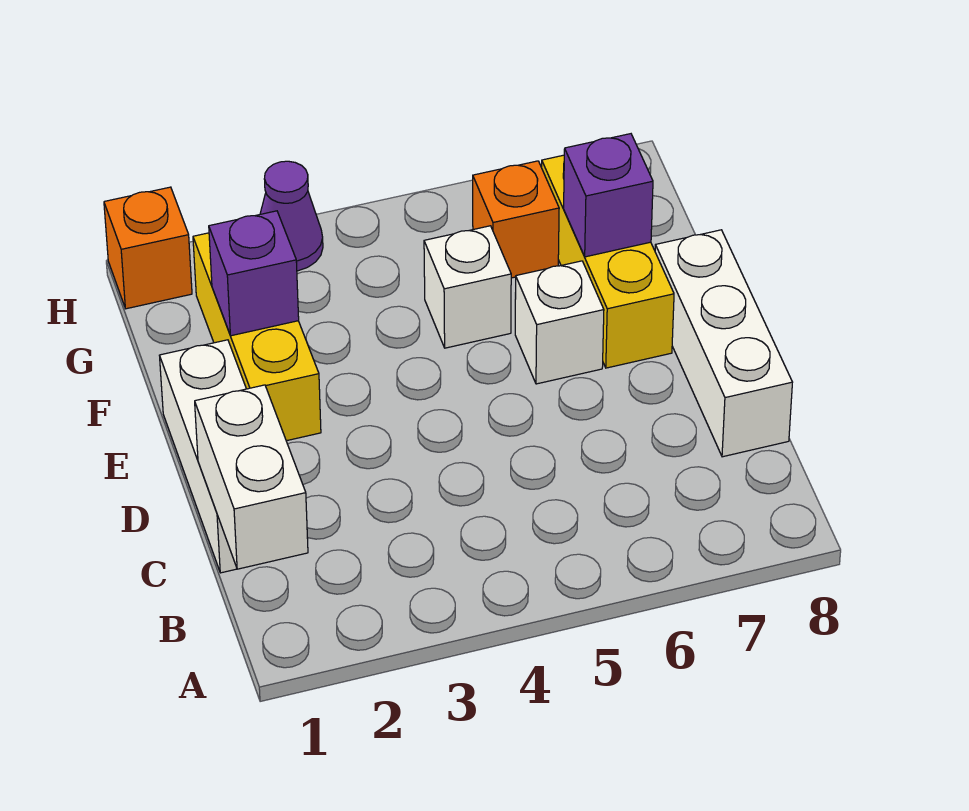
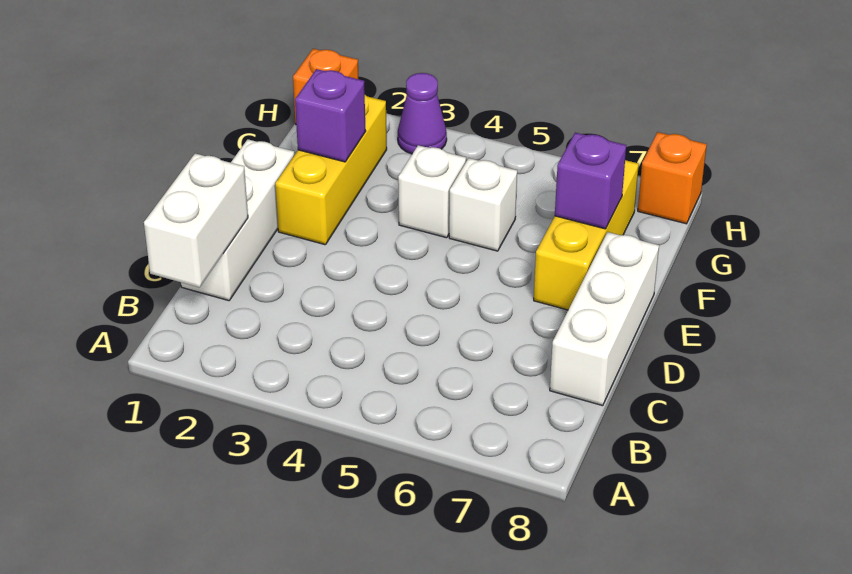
white brick E6 level 1 -> white brick F4 level 1
orange brick G6 level 1 -> orange brick H8 level 1

